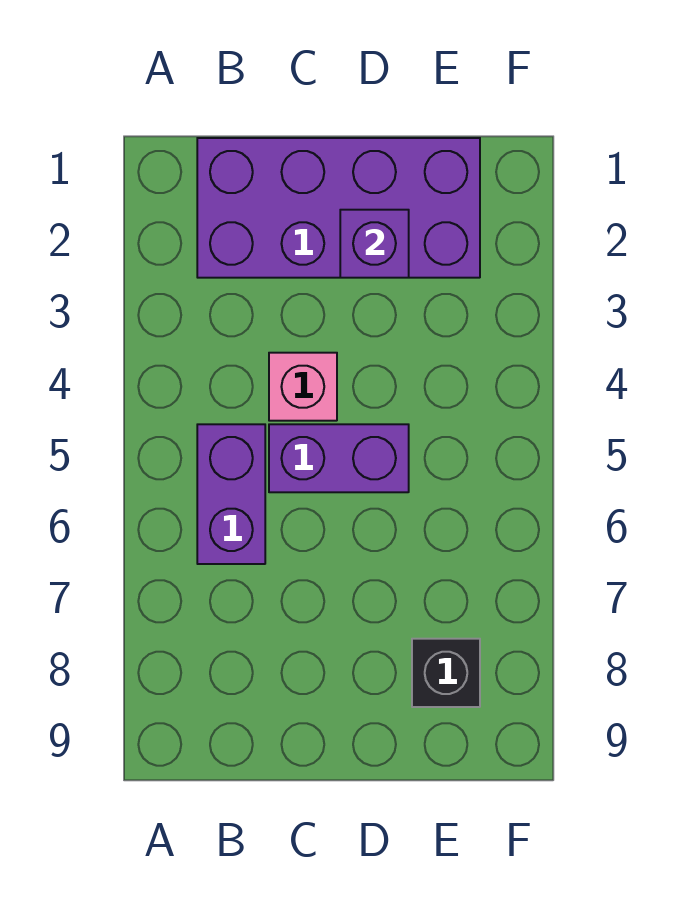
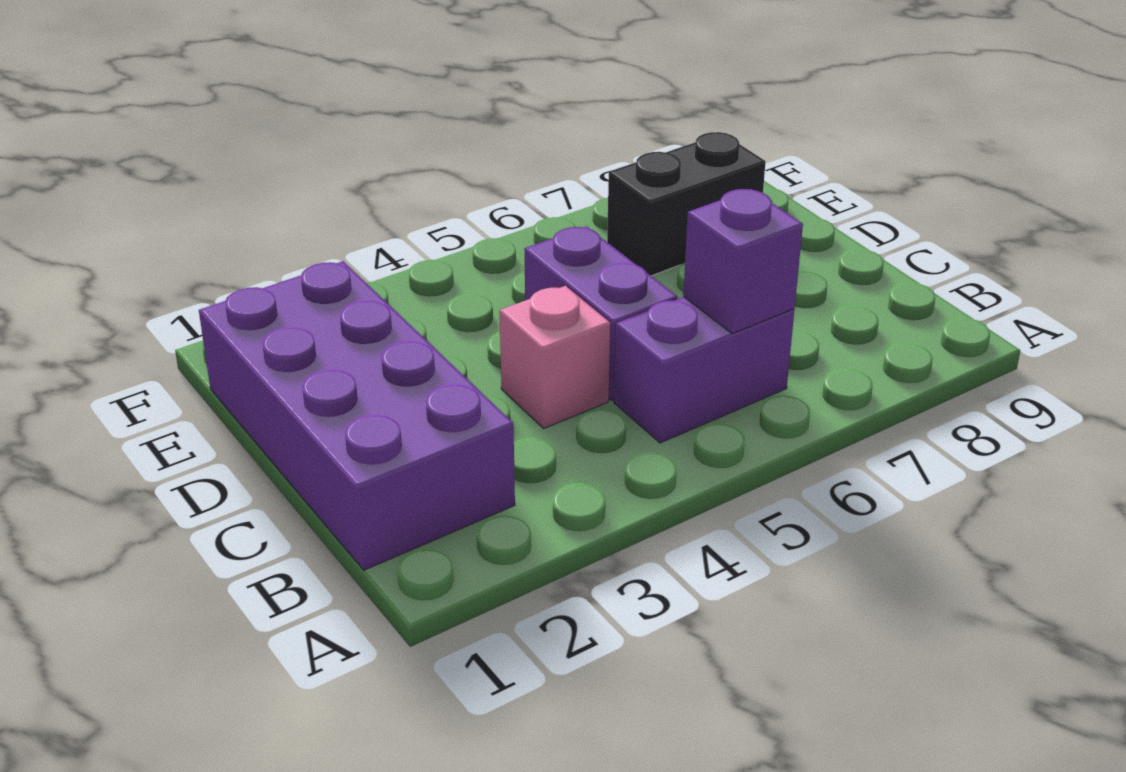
purple brick D2 level 2 -> purple brick B6 level 2
black brick E8 level 1 -> black brick E7:E8 level 1

